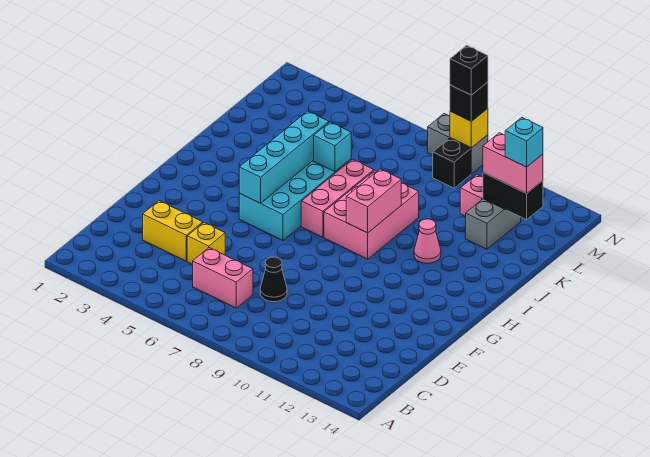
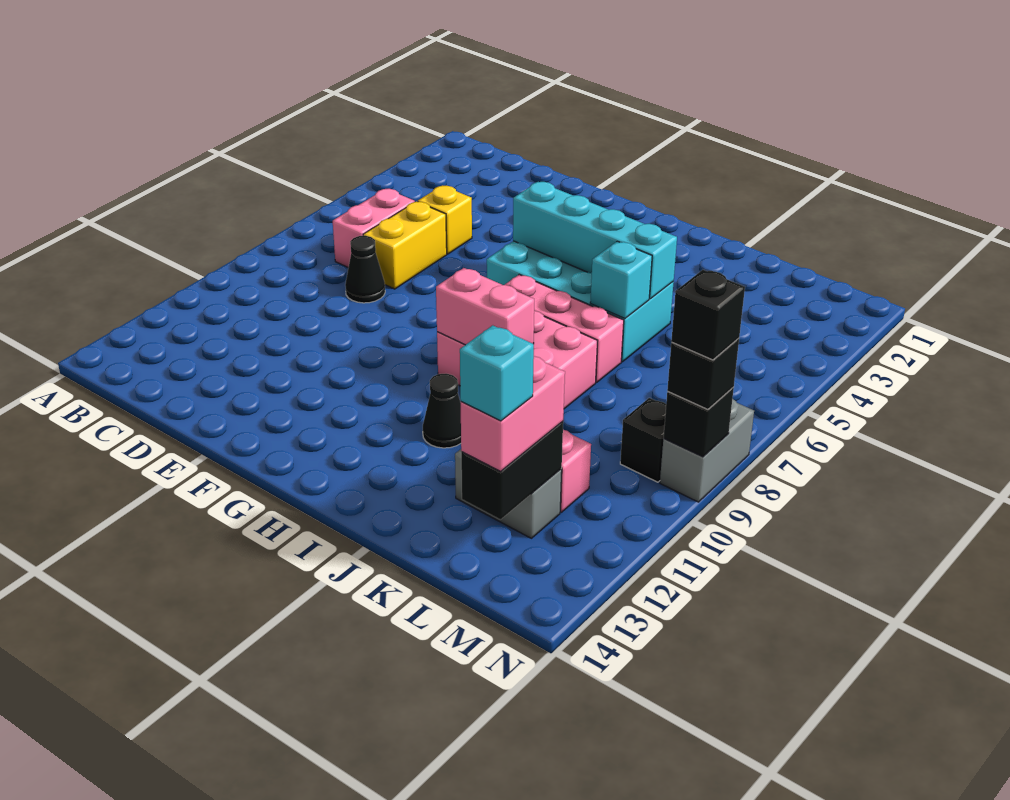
yellow brick D3:D4 level 1 -> yellow brick D6:D7 level 1
pink cone I11 level 1 -> black cone I11 level 1
yellow brick N9 level 2 -> black brick N9 level 2

